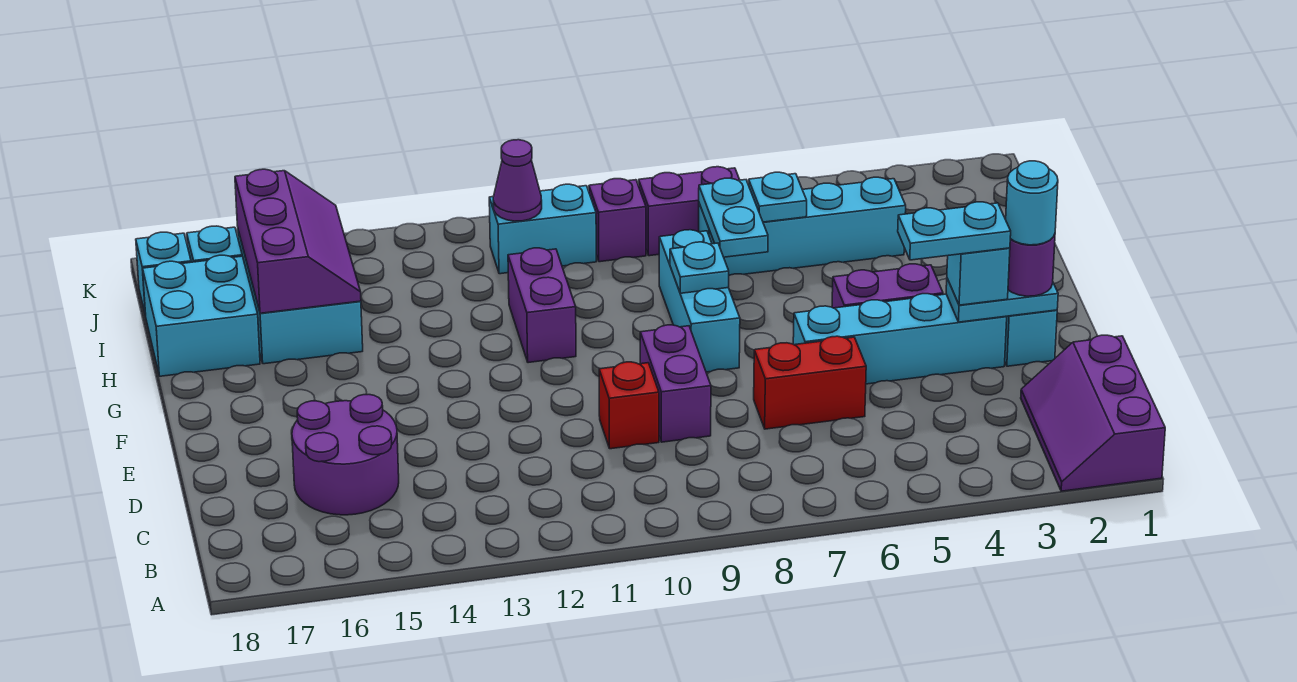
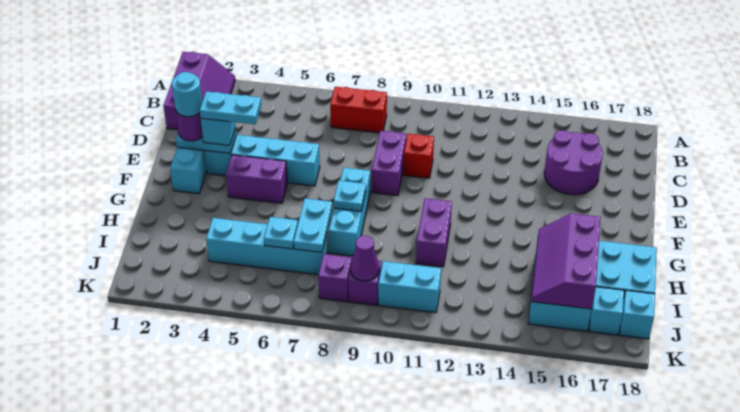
red brick D6:D7 level 1 -> red brick B7:B8 level 1
purple brick J7:J8 level 1 -> purple brick J8 level 1
purple cone J11 level 2 -> purple cone J9 level 2

